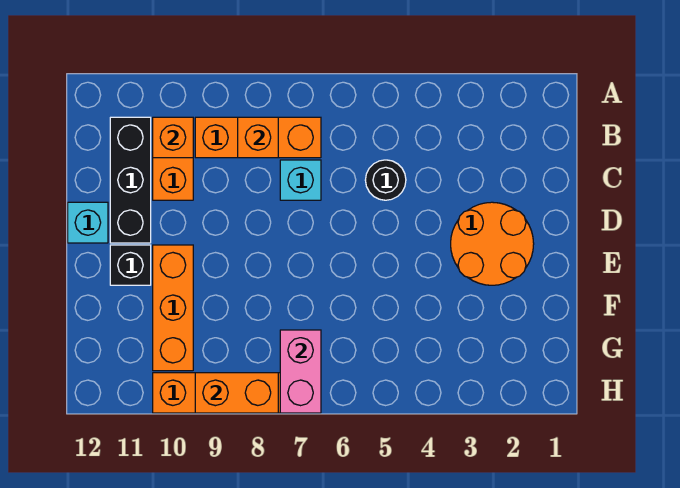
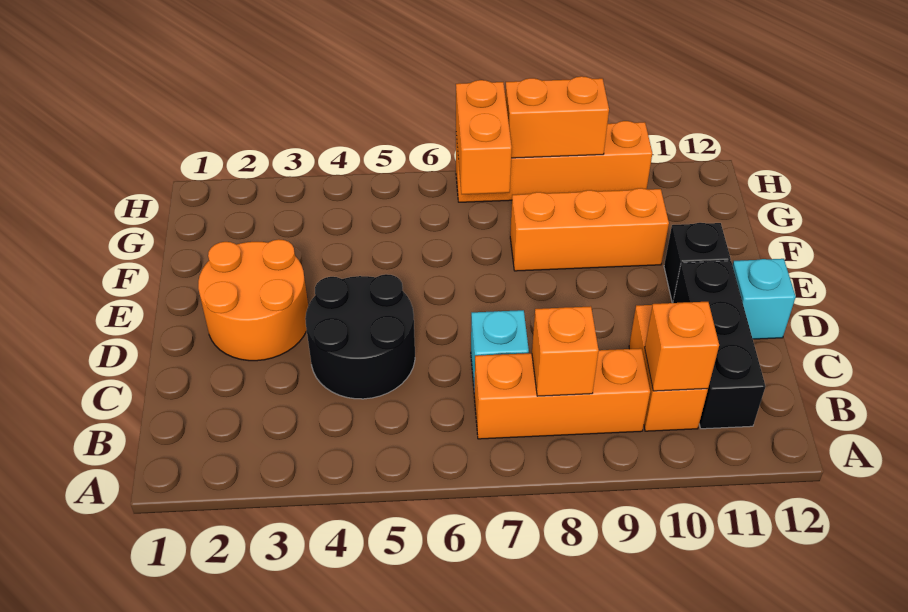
black round brick C5 level 1 -> black round brick C4:D5 level 1
orange brick E10:G10 level 1 -> orange brick F8:F10 level 1
pink brick G7:H7 level 2 -> orange brick G7:H7 level 2

